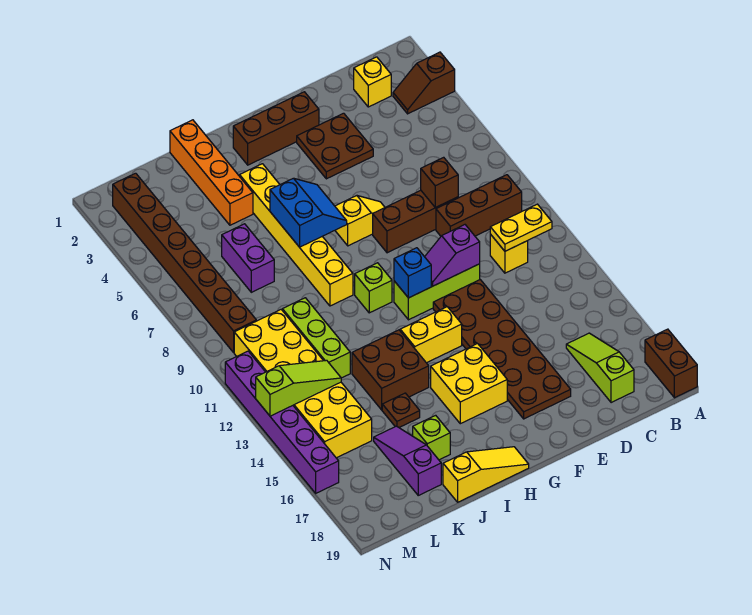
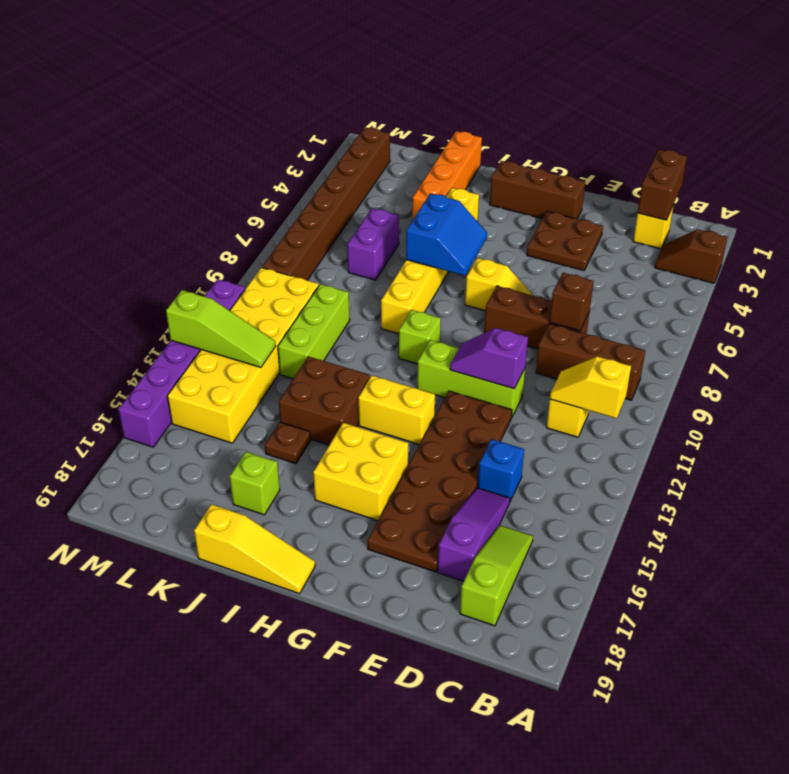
brown brick A18:A19 level 1 -> brown brick C1:C2 level 2
yellow plate B11:C11 level 2 -> yellow slope B11:C11 level 2 top B
blue brick G11 level 2 -> blue brick D14 level 1
purple slope K16:K18 level 1 top 18 -> purple slope D15:D17 level 1 top 17

